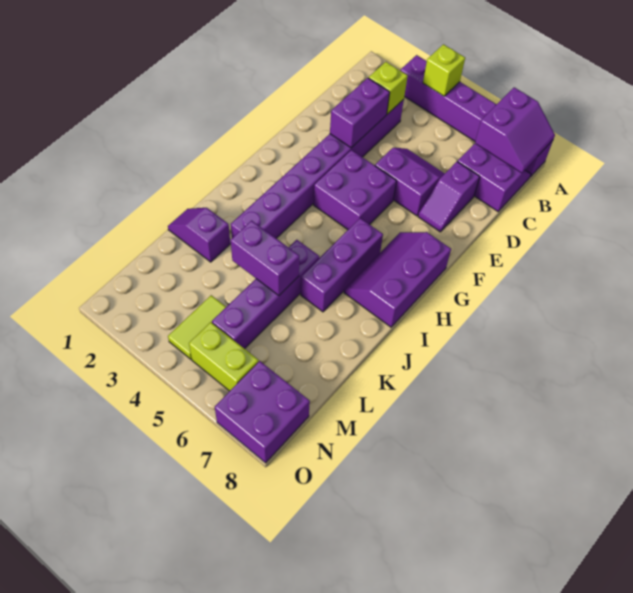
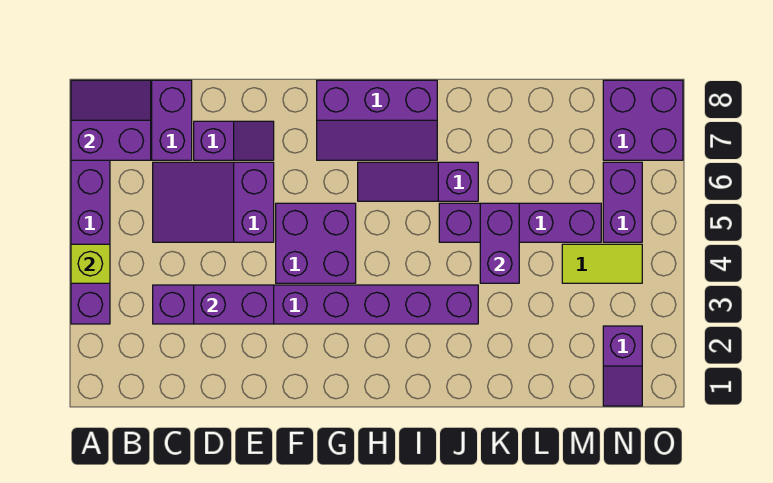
lime brick C3 level 2 -> none
purple slope D5:E6 level 1 top E -> purple slope C5:E6 level 1 top E
purple brick H6:J6 level 1 -> purple slope H6:J6 level 1 top J
purple slope K1:K2 level 1 top 2 -> purple slope N1:N2 level 1 top 2
lime brick N5:N6 level 1 -> purple brick N5:N6 level 1

